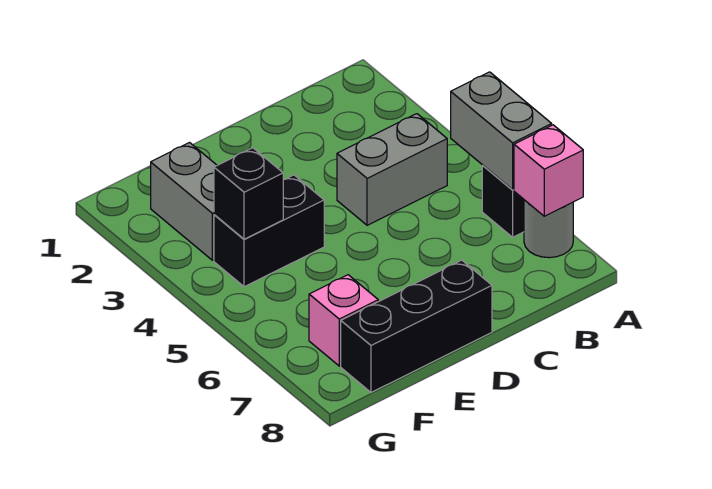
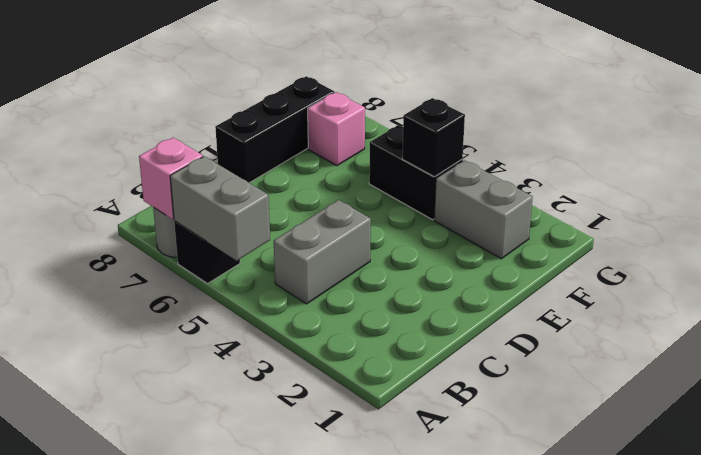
black brick E4:F4 level 1 -> black brick F4:F5 level 1

